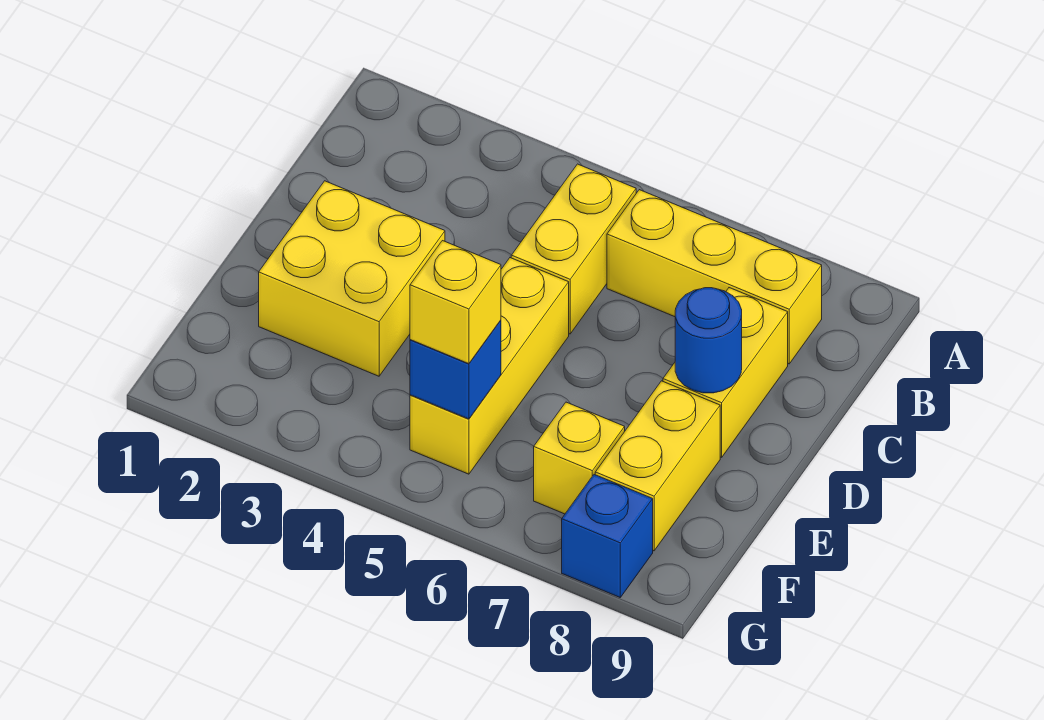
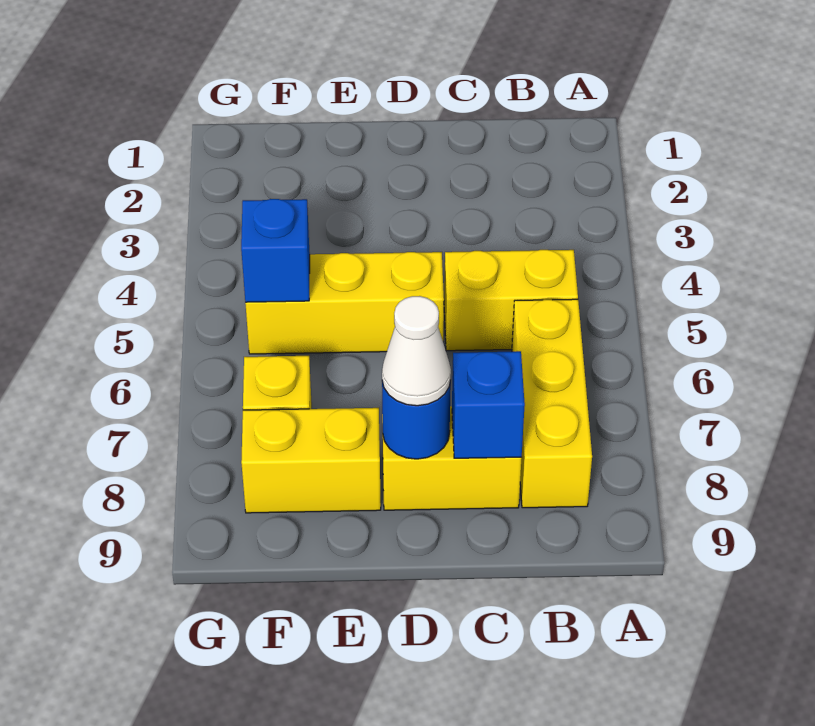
yellow brick D2:E3 level 1 -> none
none -> white cone D8 level 3
yellow brick F5 level 3 -> none
blue brick G8 level 1 -> blue brick C8 level 2

